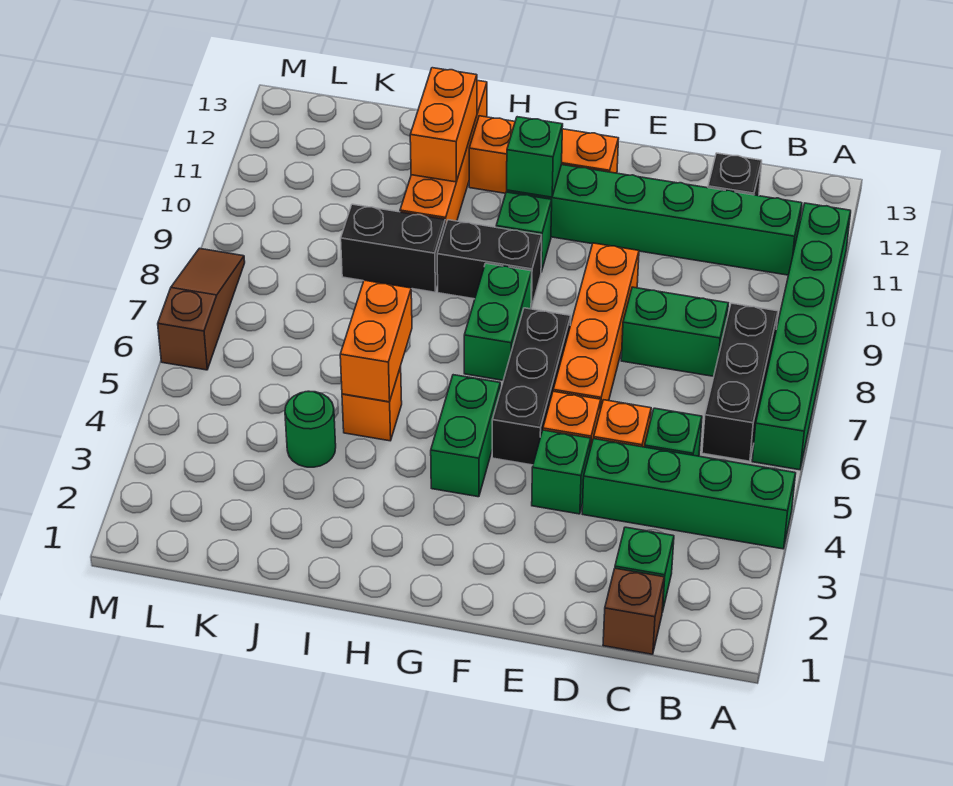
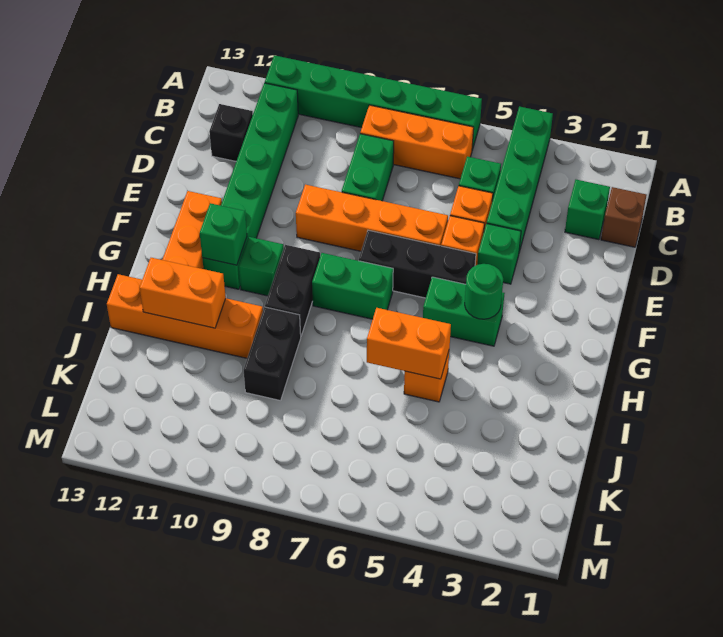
black brick B6:B8 level 1 -> orange brick B6:B8 level 1
green round brick J4 level 1 -> green round brick G4 level 2
brown slope M6:M8 level 1 top 6 -> none

